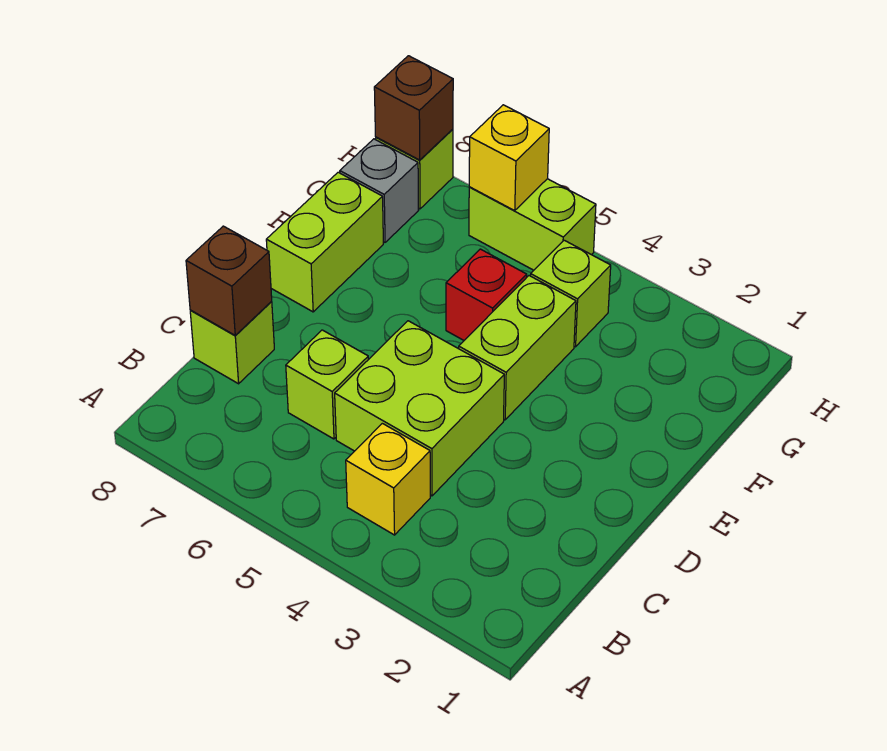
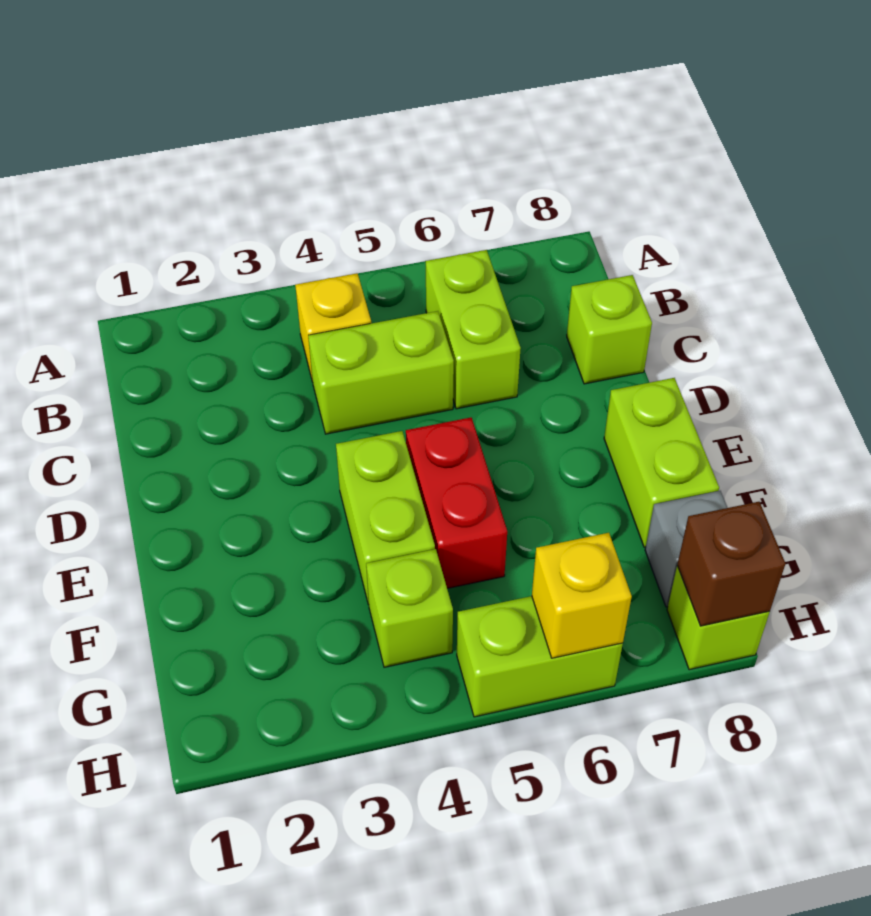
lime brick C4:D5 level 1 -> lime brick C4:C5 level 1
lime brick C6 level 1 -> lime brick B6:C6 level 1
brown brick C8 level 2 -> none
red brick F5 level 1 -> red brick E5:F5 level 1

